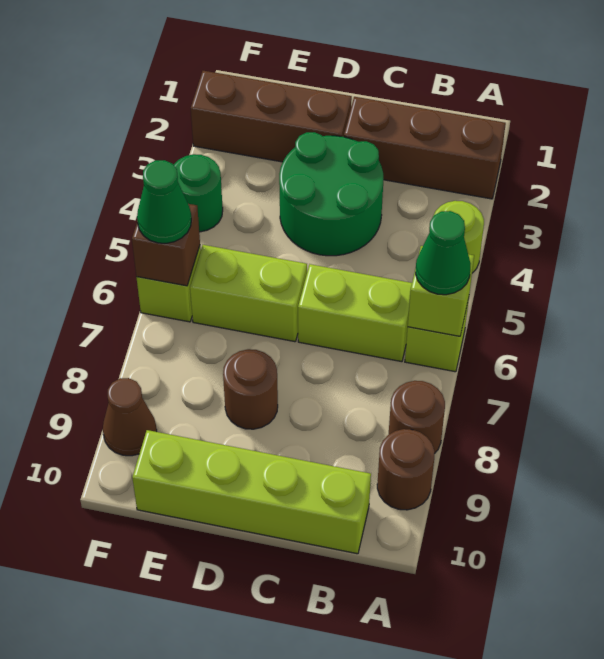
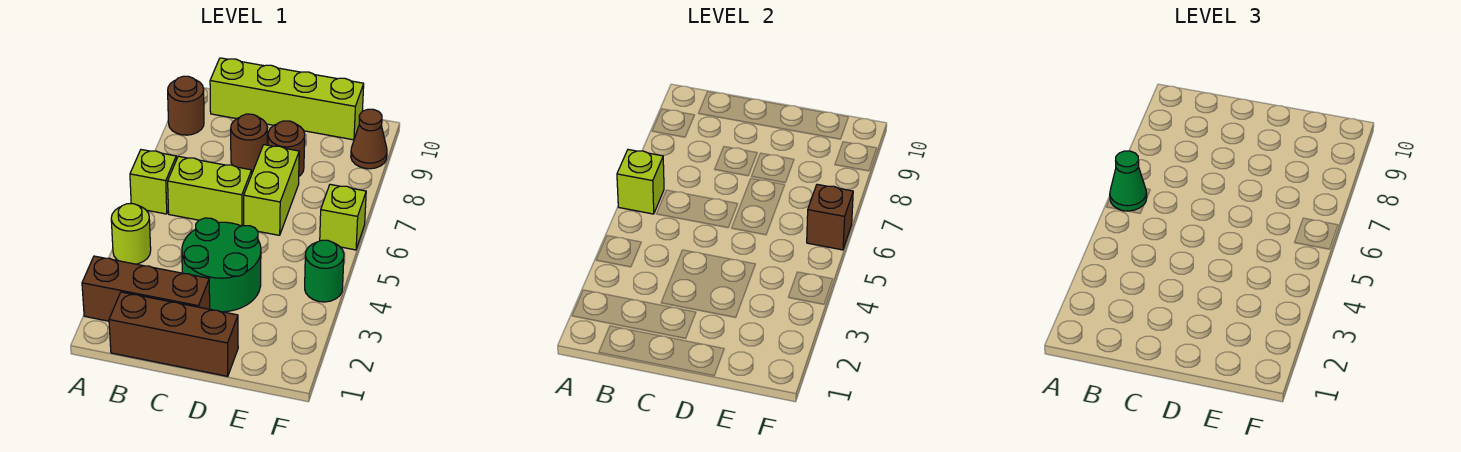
brown round brick A8 level 1 -> brown round brick C8 level 1
brown brick D2:F2 level 1 -> brown brick B1:D1 level 1
lime brick D6:E6 level 1 -> lime brick D6:D7 level 1
green cone F6 level 3 -> none

